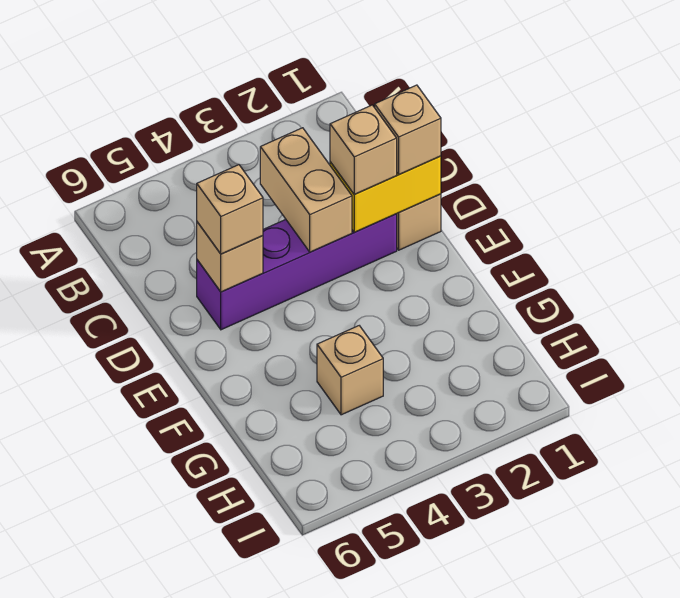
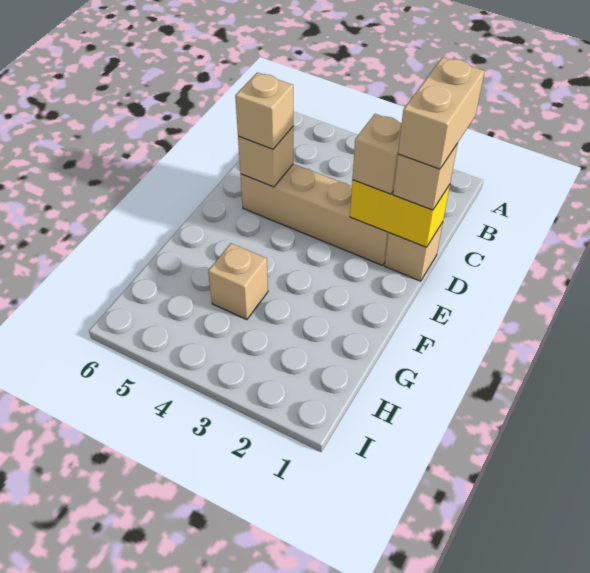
tan brick C3:D3 level 2 -> tan brick C1:D1 level 4
purple brick D2:D5 level 1 -> tan brick D2:D5 level 1

